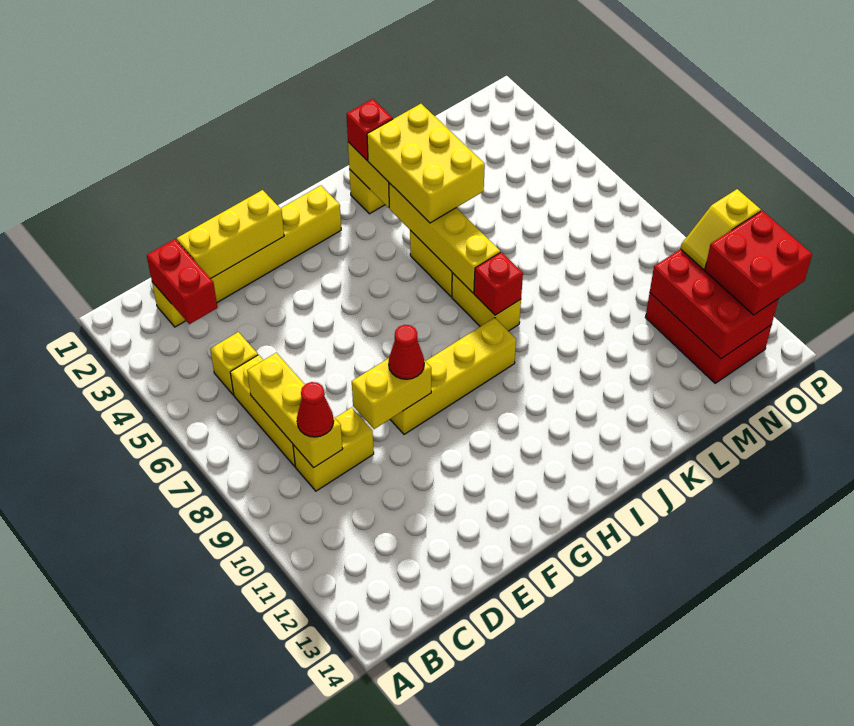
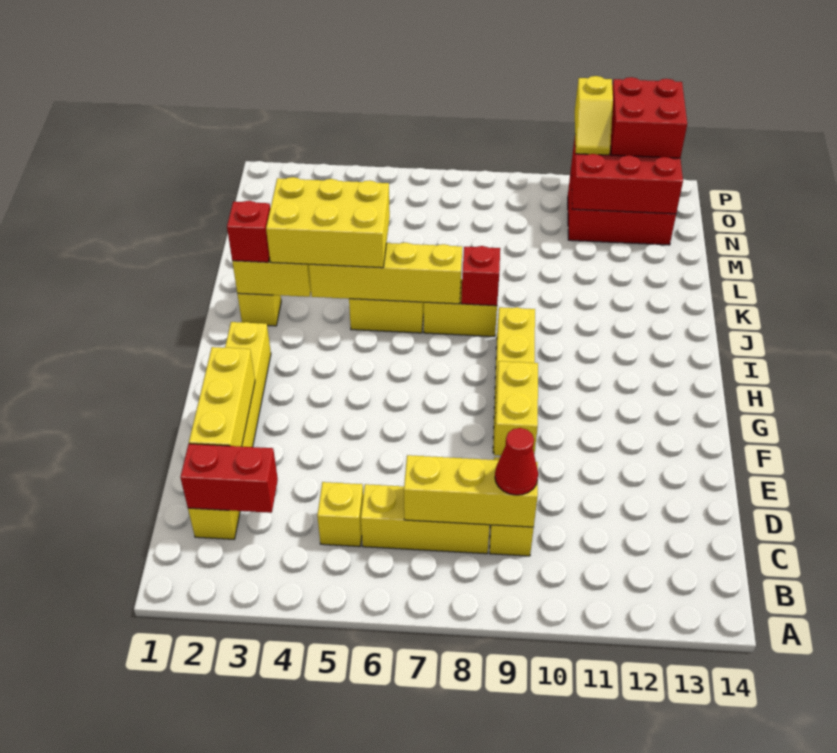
red cone F9 level 3 -> none

